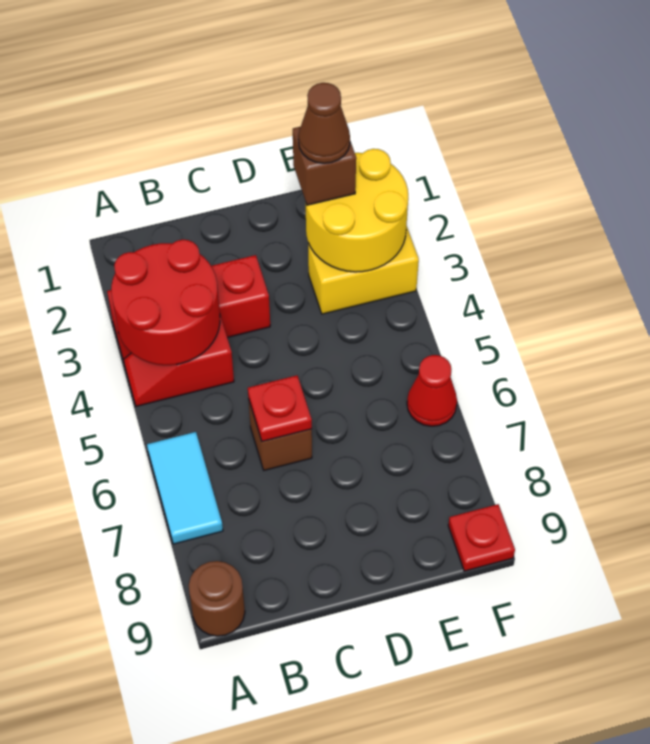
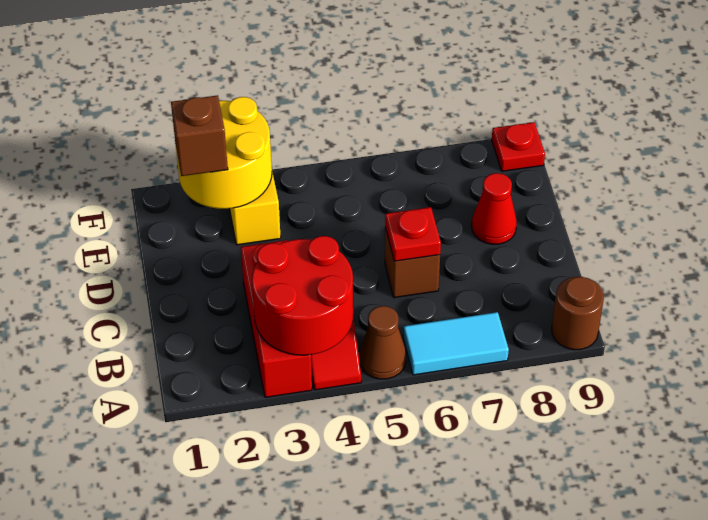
brown cone E2 level 4 -> brown cone A5 level 1
red cone F6 level 1 -> red cone D8 level 1

